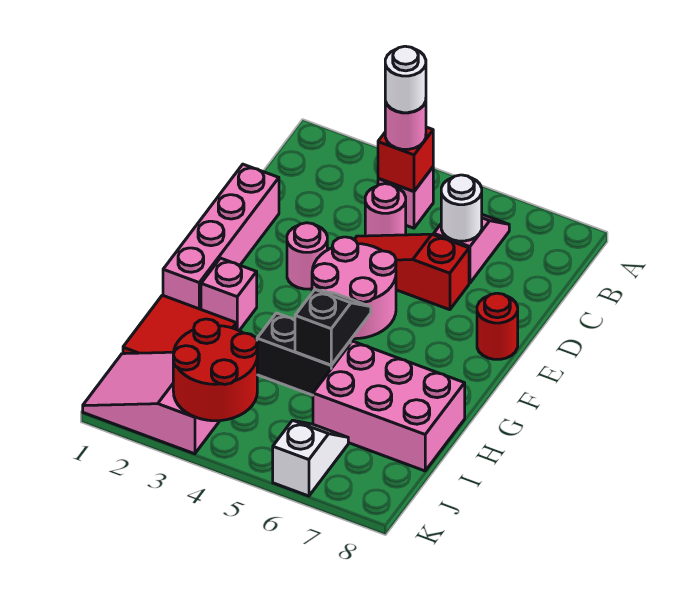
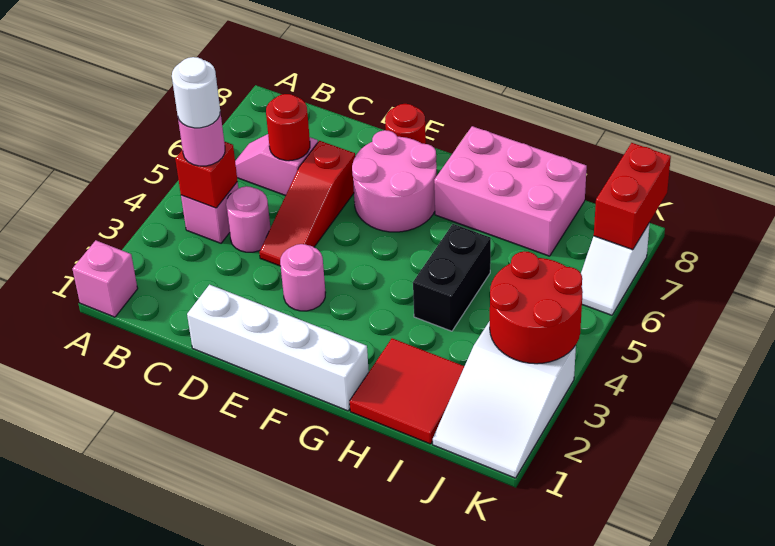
white round brick C6 level 2 -> red round brick C6 level 2
pink brick D1:G1 level 1 -> white brick D1:G1 level 1
pink round brick E4:F5 level 1 -> pink round brick E6:F7 level 1
pink brick G2 level 1 -> pink brick A1 level 1
black slope G5:H5 level 2 top H -> none
pink brick H6:I8 level 1 -> pink brick G7:I8 level 1
pink slope J1:K3 level 1 top 3 -> white slope J1:K3 level 1 top 3
white slope J6:K6 level 1 top K -> white slope K6:K7 level 1 top 7
none -> red brick K7:K8 level 2

